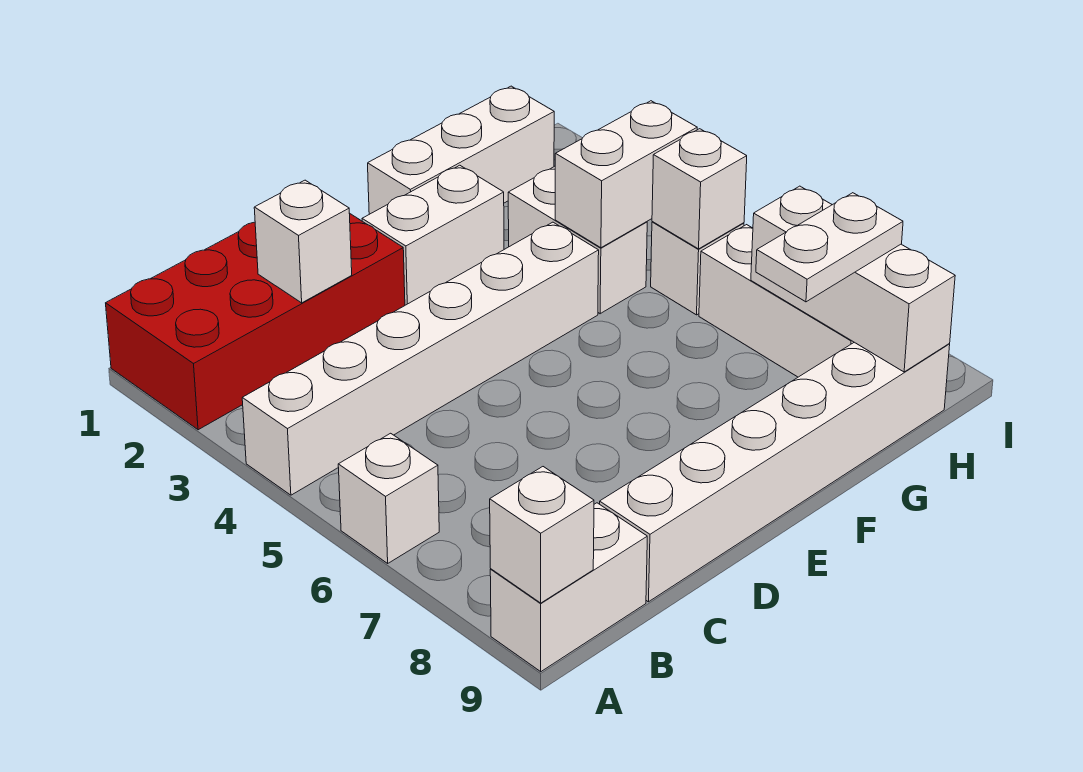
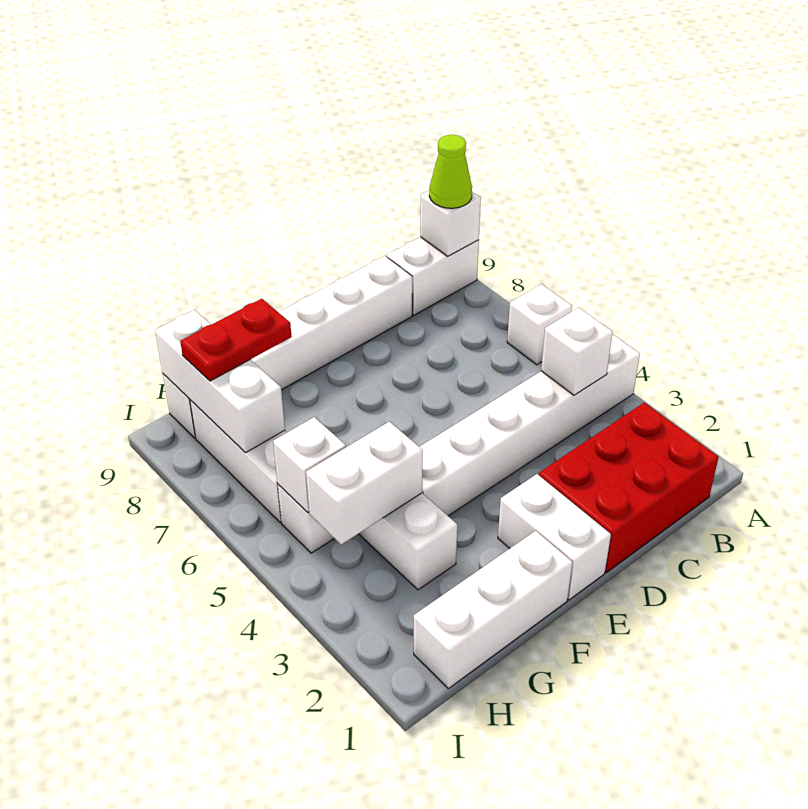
red brick A1:D2 level 1 -> red brick B1:D2 level 1
none -> lime cone A9 level 3
white brick C2 level 2 -> white brick B4 level 2
white brick E2:F2 level 1 -> white brick E1:E2 level 1
white plate G8:H8 level 3 -> red plate G8:H8 level 3

